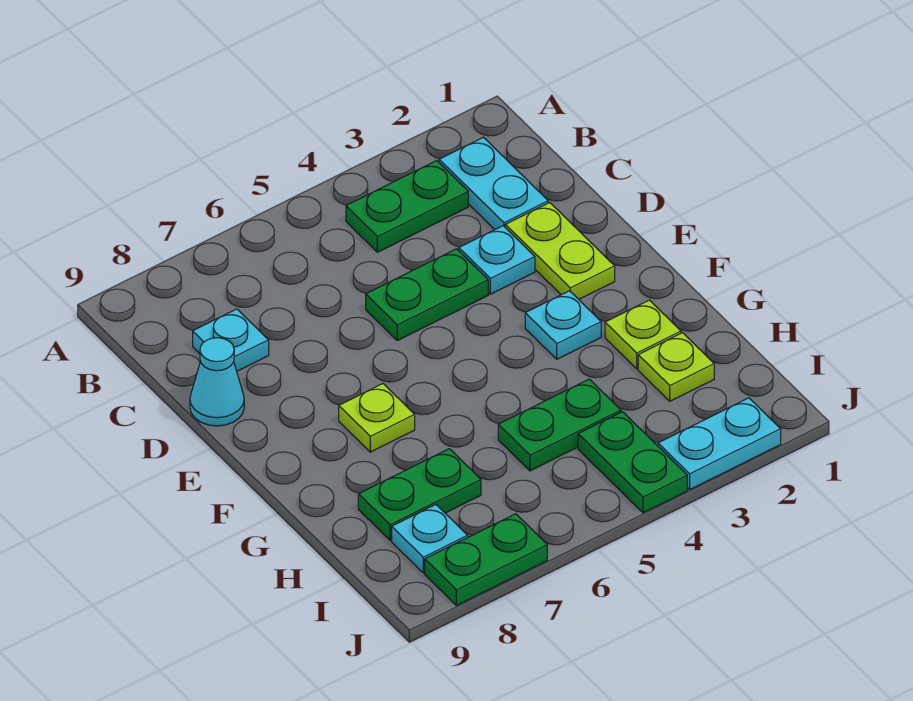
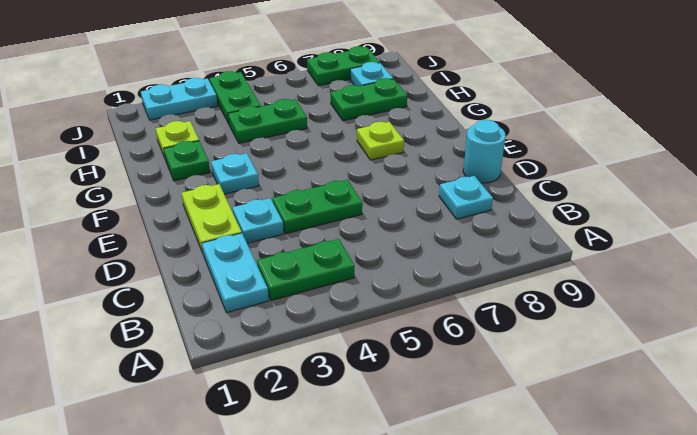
cyan cone D9 level 1 -> cyan round brick D9 level 1
lime plate G2 level 1 -> green plate G2 level 1

